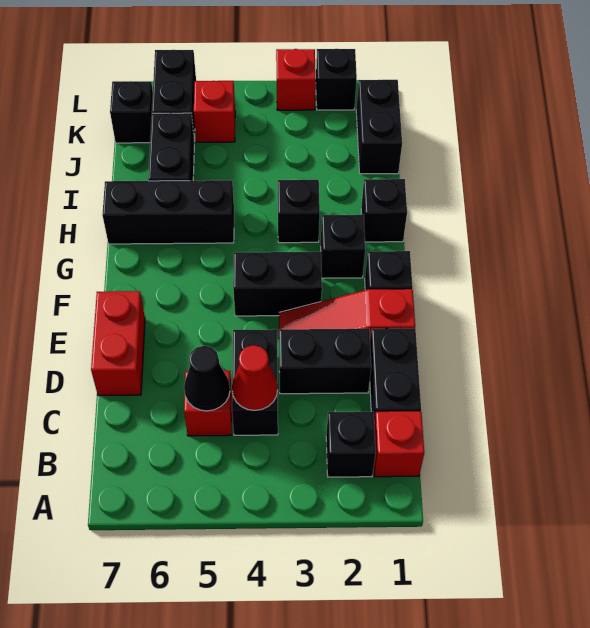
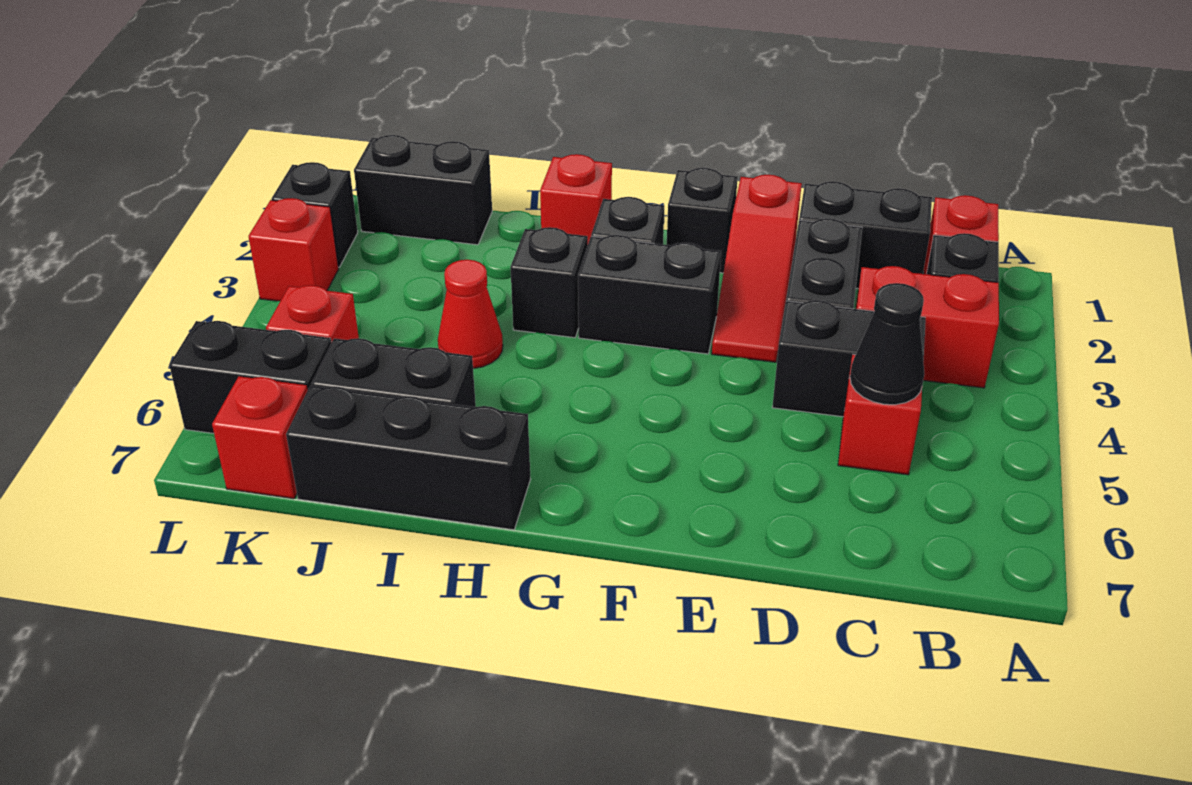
red cone C4 level 2 -> red cone I4 level 1
red brick D7:E7 level 1 -> red brick B3:C3 level 1
black brick F3:F4 level 1 -> black brick F3:G3 level 1
black brick H1 level 1 -> red brick H1 level 1
black brick H5:H7 level 1 -> black brick H7:J7 level 1
black brick K7 level 1 -> red brick K7 level 1

